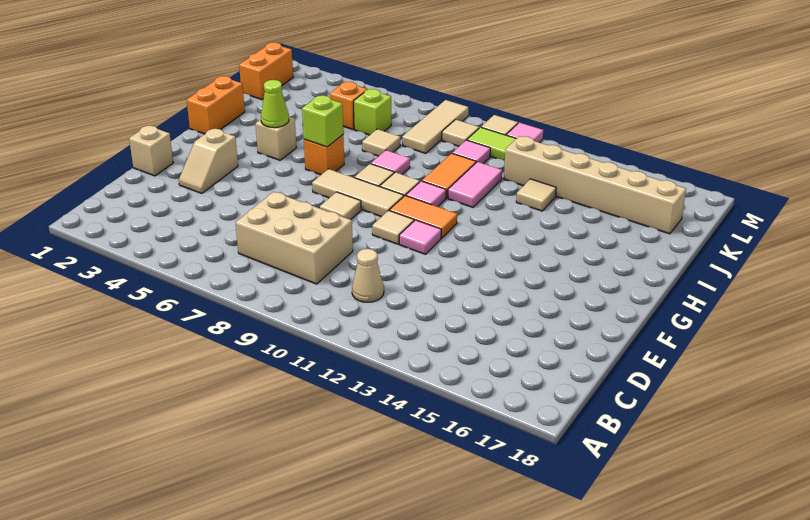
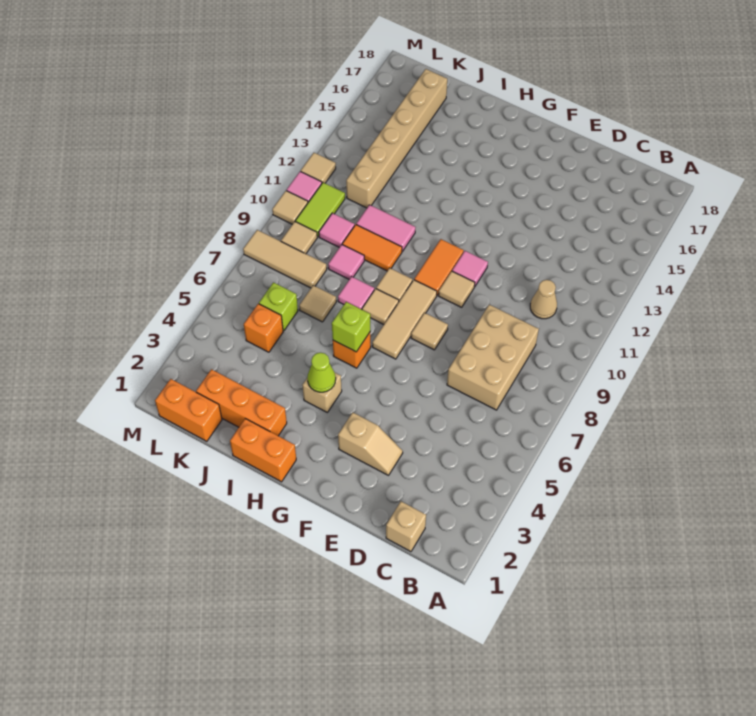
tan brick E1 level 1 -> tan brick C1 level 1
pink tile H10 level 1 -> pink tile J9 level 1
none -> orange brick I2:K2 level 1
tan tile J13 level 1 -> tan tile M12 level 1

